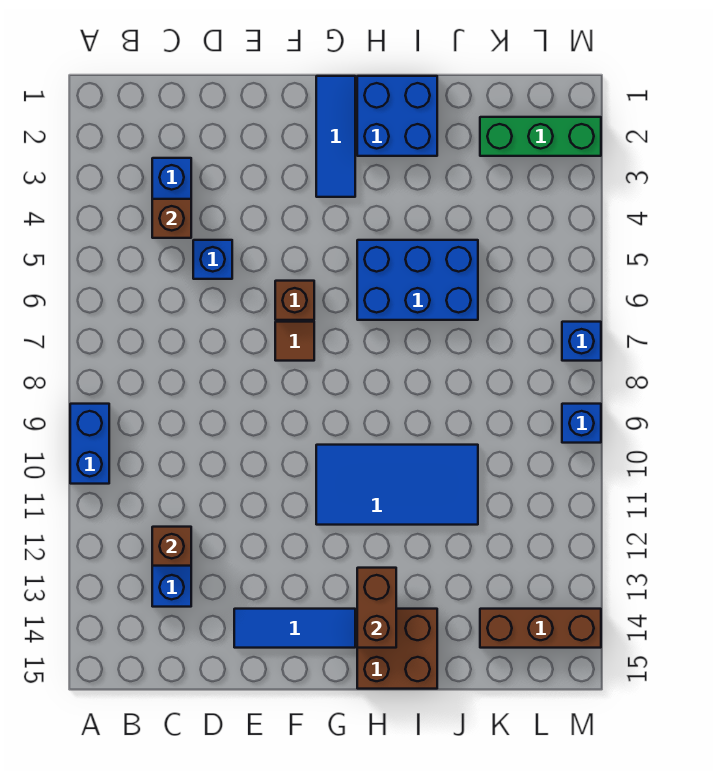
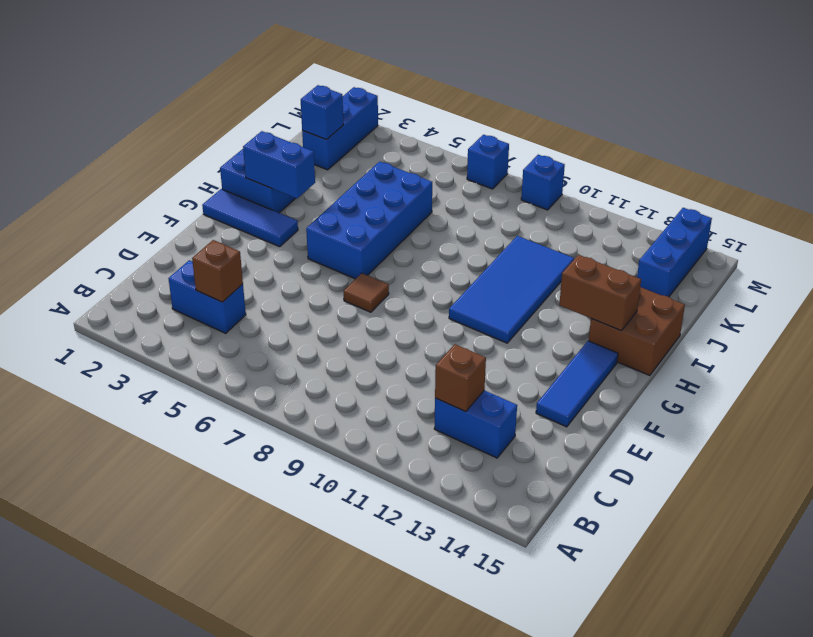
blue brick A9:A10 level 1 -> blue brick H2:H3 level 2
blue brick D5 level 1 -> blue brick K2 level 2
brown brick F6 level 1 -> none
blue brick H5:J6 level 1 -> blue brick G5:J6 level 1
green brick K2:M2 level 1 -> blue brick K2:M2 level 1
brown brick K14:M14 level 1 -> blue brick K14:M14 level 1

